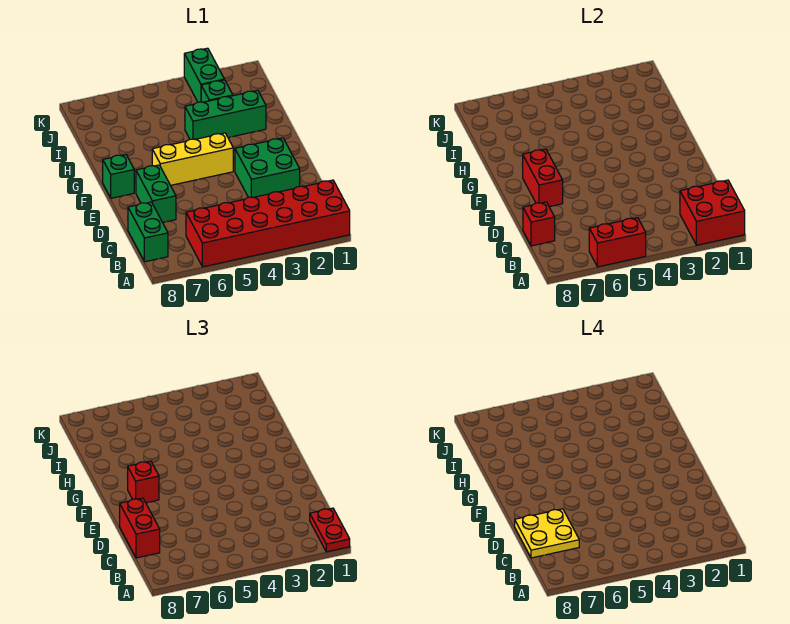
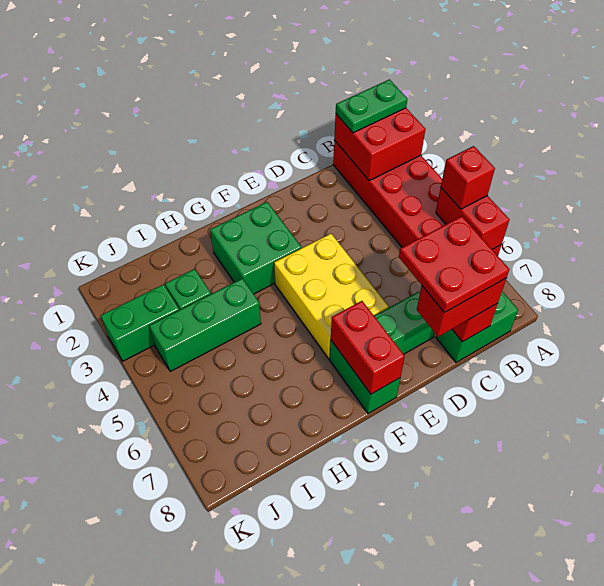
red plate A1:B1 level 3 -> green plate A1:B1 level 3
yellow plate C7:D8 level 4 -> red plate C7:D8 level 4
green brick D2:E3 level 1 -> green brick F2:G3 level 1
red brick E7:F7 level 2 -> red brick F7:F8 level 2
yellow brick F4:F6 level 1 -> yellow brick E4:F6 level 1
red brick F7 level 3 -> red brick A5 level 3
green brick F8 level 1 -> green brick F7:F8 level 1
green brick H2:H4 level 1 -> green brick H4:J4 level 1

